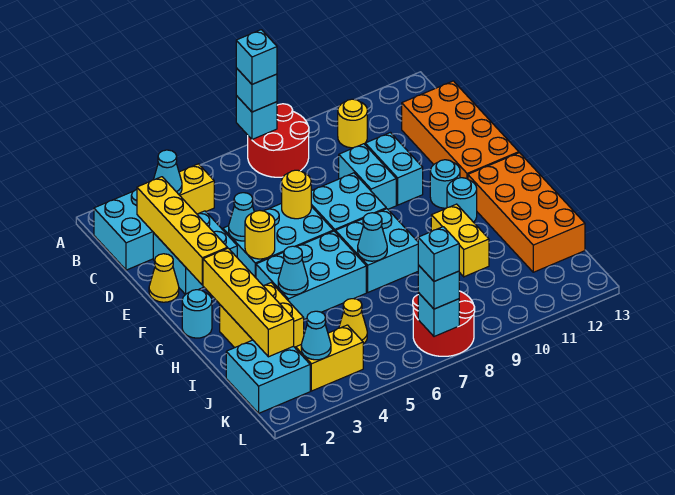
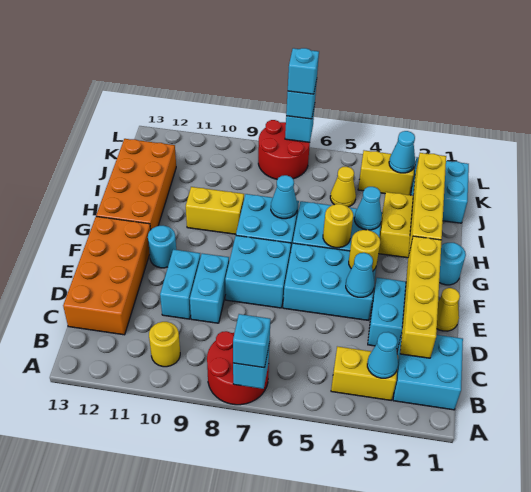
cyan brick A7 level 4 -> none
yellow round brick E6 level 2 -> yellow round brick G5 level 2
cyan round brick G11 level 1 -> none
yellow brick H10:I10 level 1 -> yellow brick H9:H10 level 1

